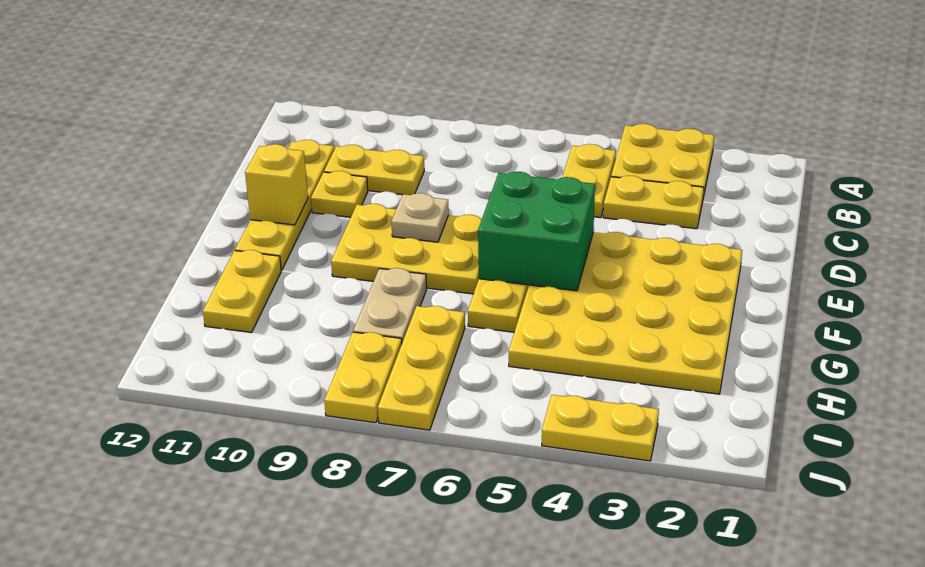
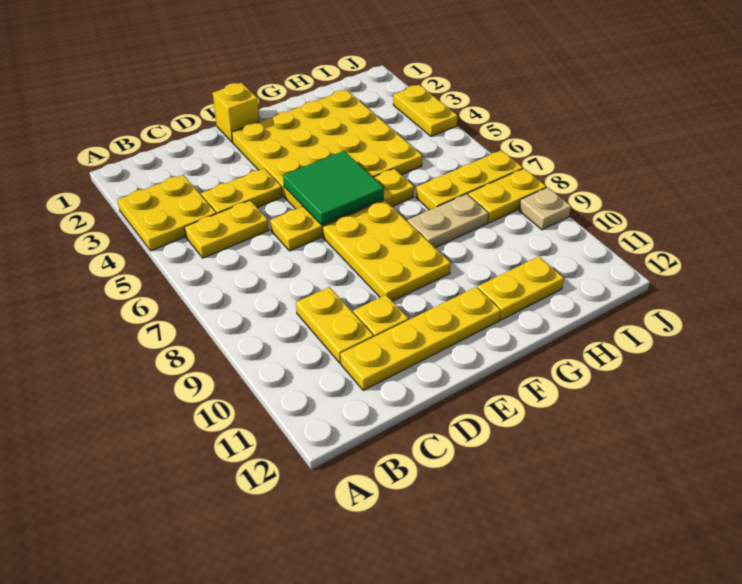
yellow plate C3:C4 level 1 -> yellow plate C4:D4 level 1
green brick E5:F6 level 2 -> green tile E5:F6 level 2
tan plate E8 level 2 -> tan plate J9 level 1
yellow brick E11 level 2 -> yellow brick E1 level 1

